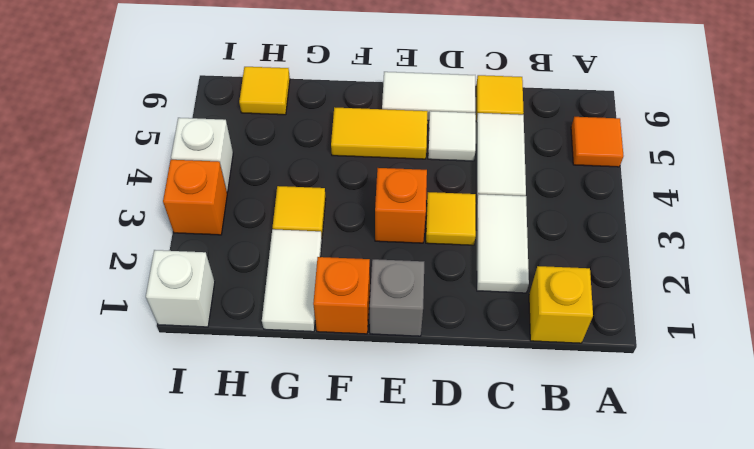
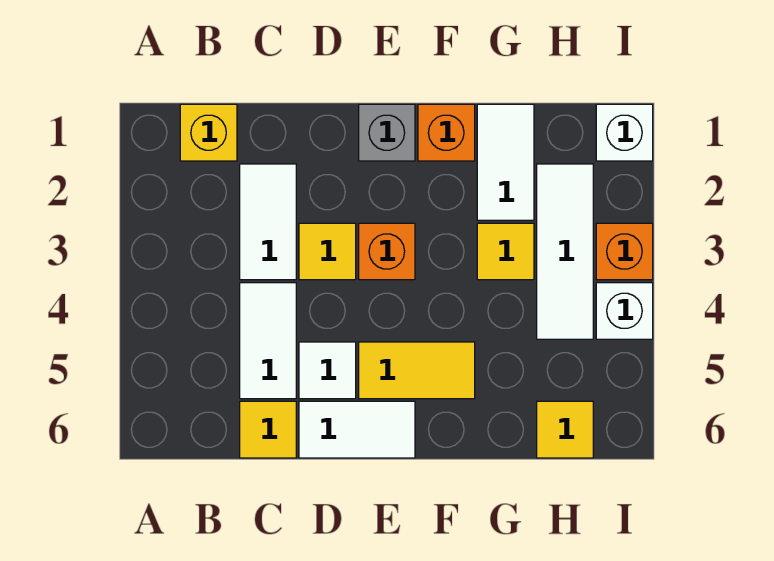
orange tile A5 level 1 -> none
none -> white tile H2:H4 level 1

